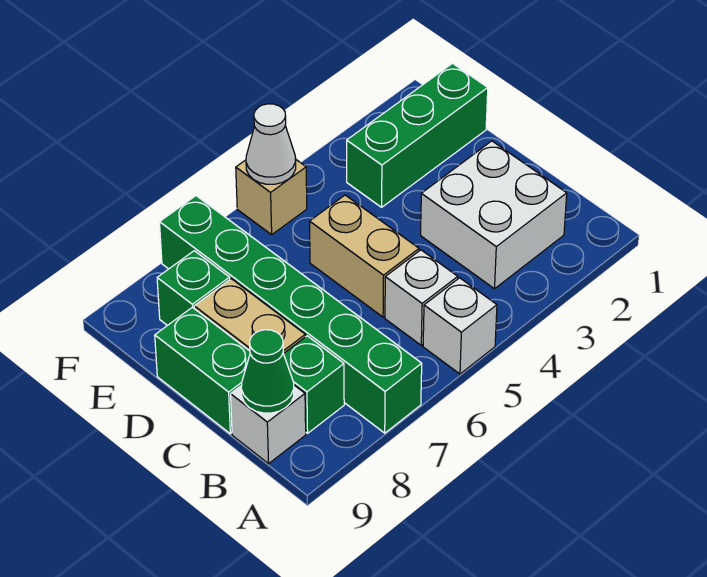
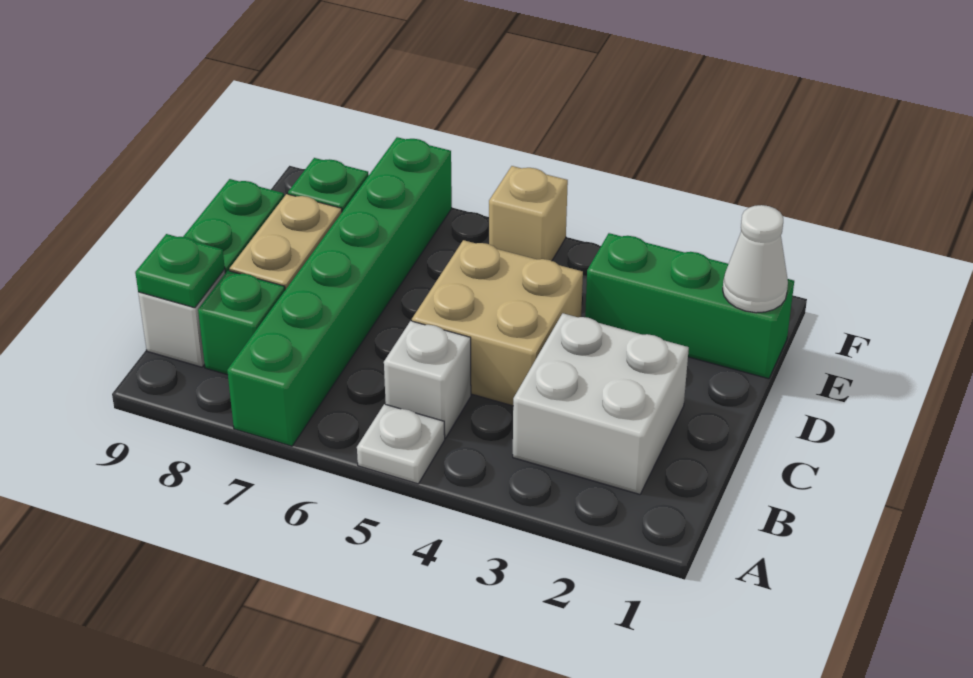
white brick A5 level 1 -> white plate A5 level 1
green cone B9 level 2 -> green plate B9 level 2
tan brick C5:D5 level 1 -> tan brick C4:D5 level 1
white cone F5 level 2 -> white cone E1 level 2

